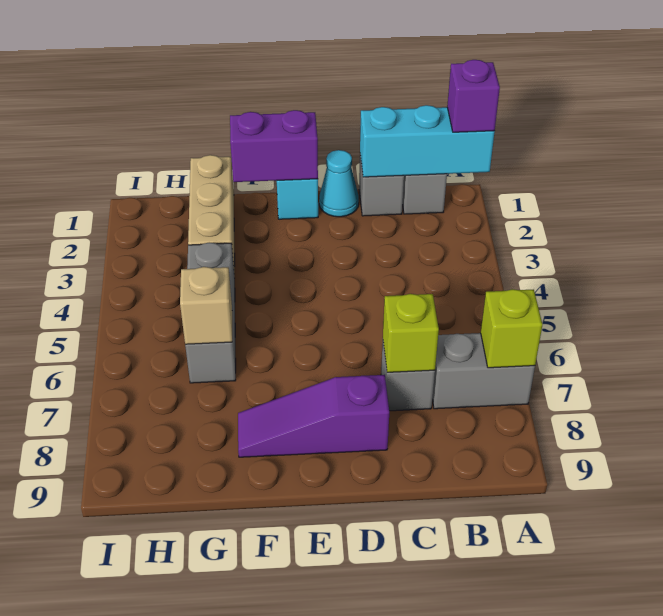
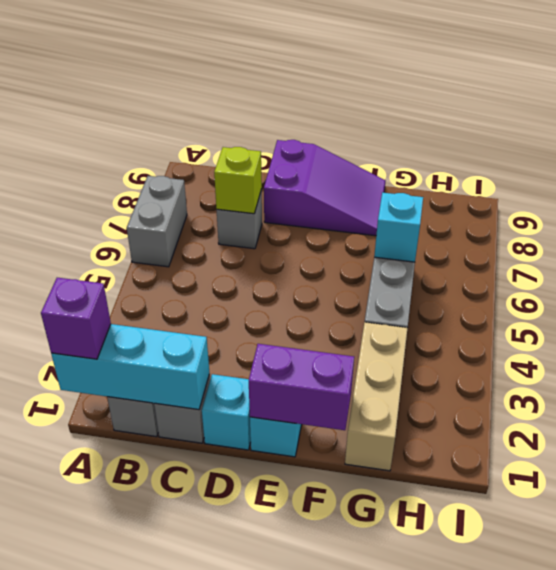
grey brick A7:B7 level 1 -> grey brick A6:A7 level 1
lime brick A7 level 2 -> none
cyan cone D1 level 1 -> cyan brick D1 level 1
purple slope D8:F8 level 1 top D -> purple slope D8:F9 level 1 top D
tan brick G6 level 2 -> cyan brick G6 level 2

